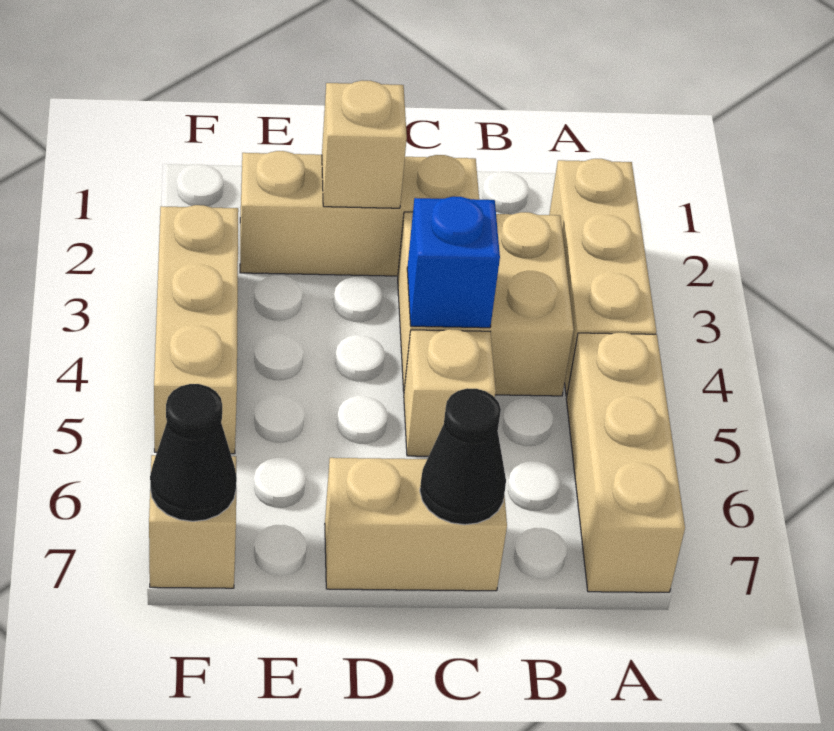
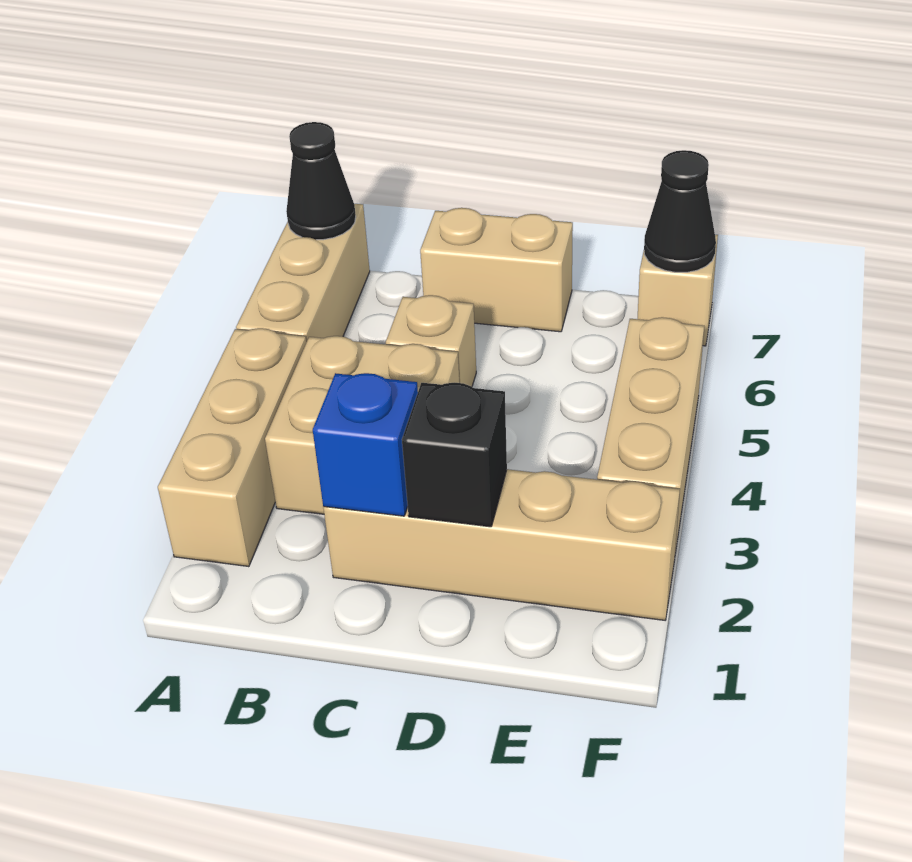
tan brick C2:E2 level 1 -> tan brick C2:F2 level 1
blue brick C4 level 2 -> blue brick C2 level 2
black cone C7 level 2 -> black cone A7 level 2
tan brick D2 level 2 -> black brick D2 level 2

